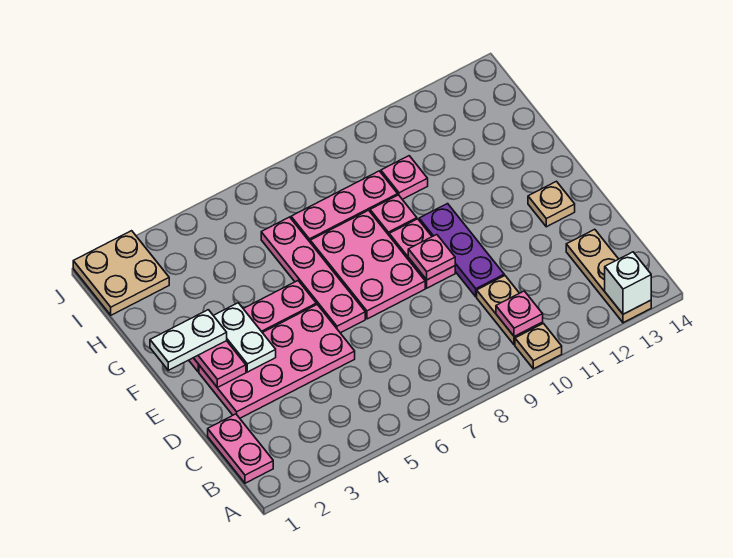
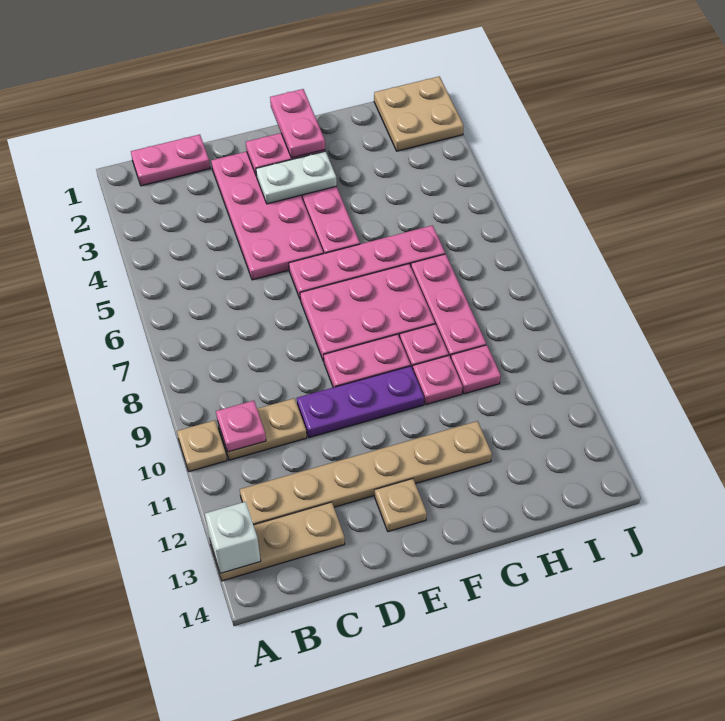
none -> tan plate B12:G12 level 1
pink plate E9 level 2 -> pink plate G10 level 1
white plate F1:F2 level 3 -> pink plate F1:F2 level 3

